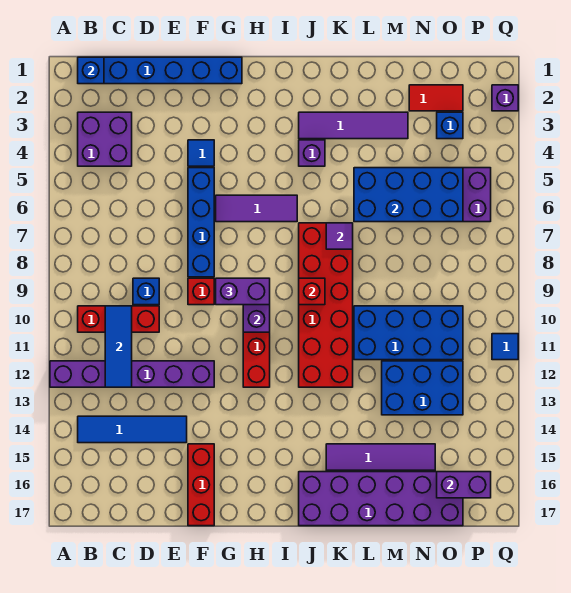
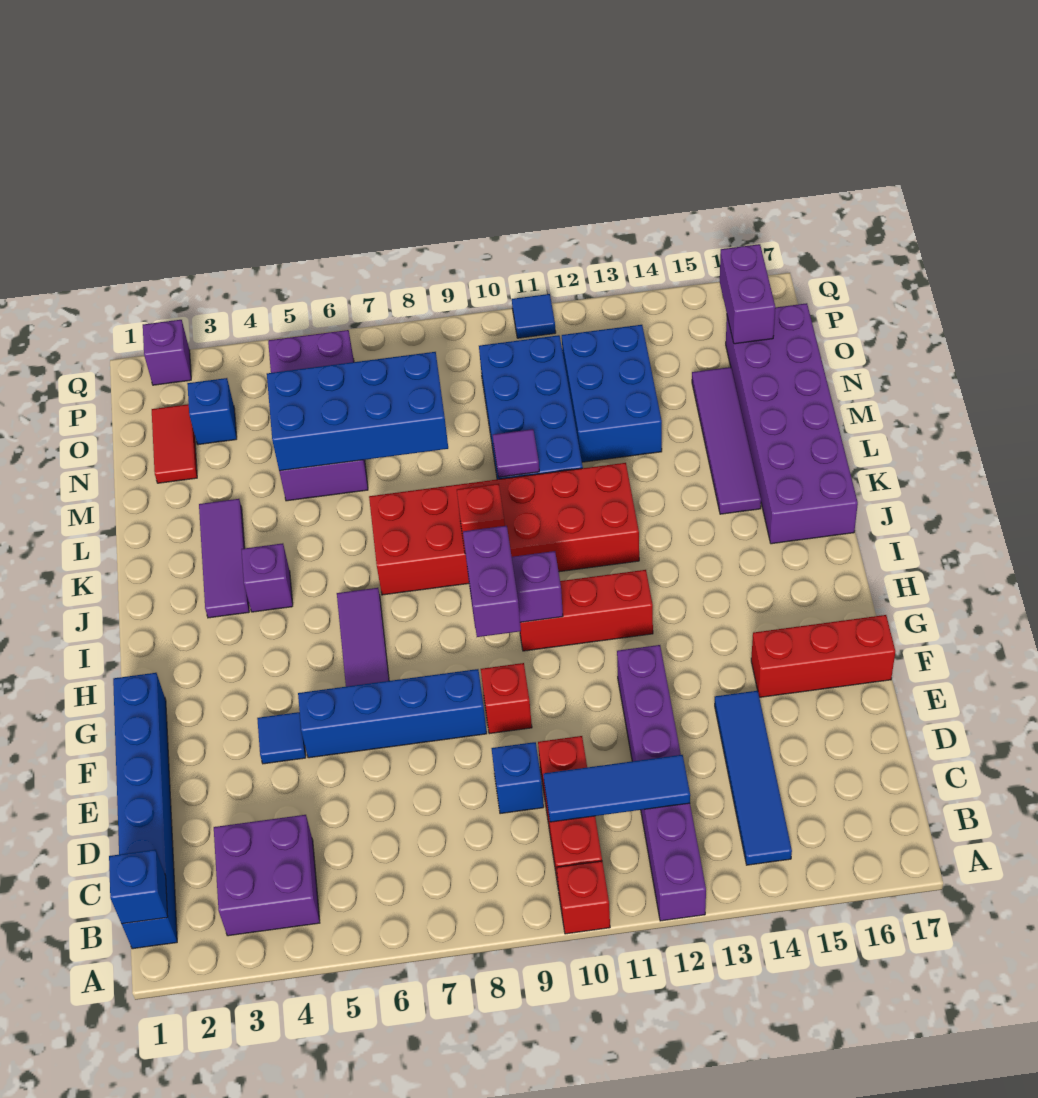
none -> red brick A10 level 1
purple tile J3:M3 level 1 -> purple tile J3:L3 level 1
purple tile K7 level 2 -> purple tile L10 level 2
blue brick L5:O6 level 2 -> blue brick M5:N8 level 2

